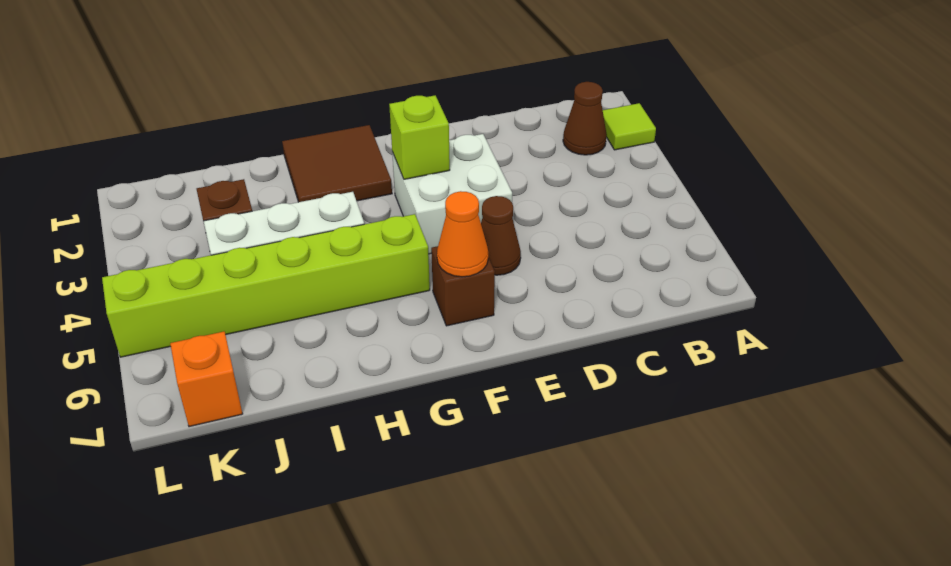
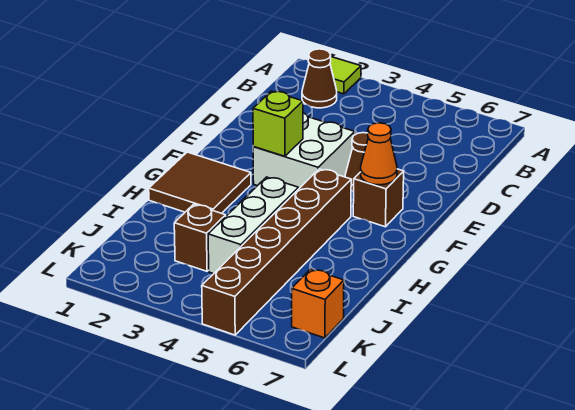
lime brick G5:L5 level 1 -> brown brick G5:L5 level 1

